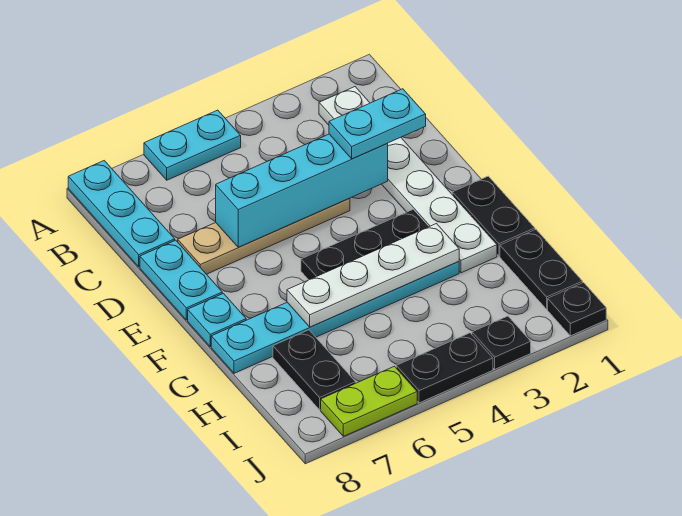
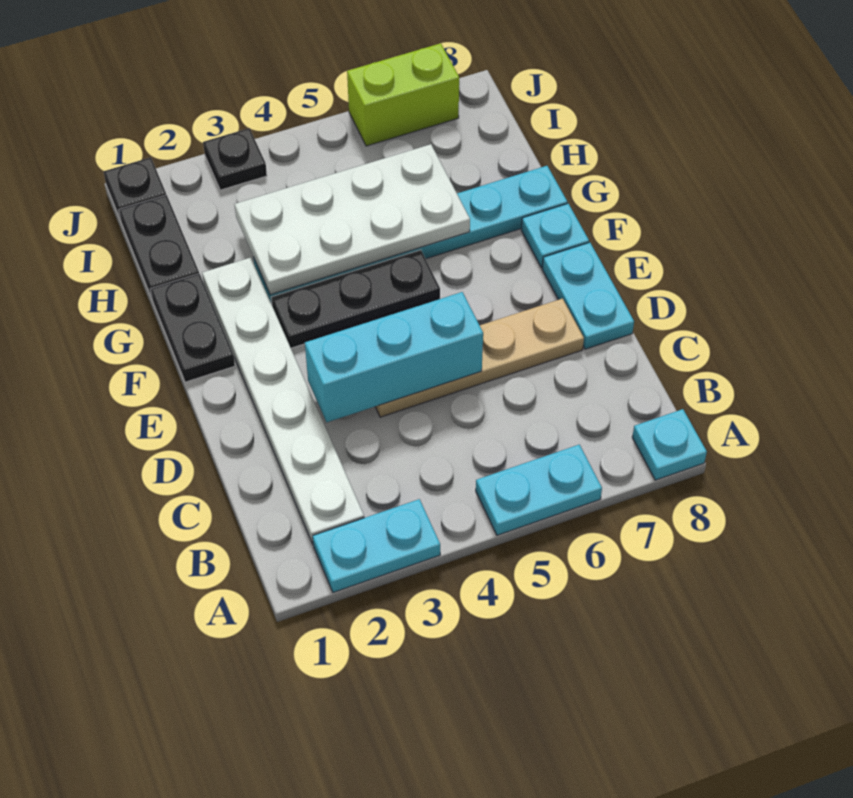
cyan plate A8:C8 level 1 -> cyan plate A8 level 1
cyan plate D2:D3 level 3 -> cyan plate A2:A3 level 1
cyan brick D3:D6 level 2 -> cyan brick D3:D5 level 2
white plate G3:G6 level 2 -> white plate G3:H6 level 2
black plate H7:I7 level 1 -> none
black plate J4:J5 level 1 -> none
lime plate J6:J7 level 1 -> lime brick J6:J7 level 1

